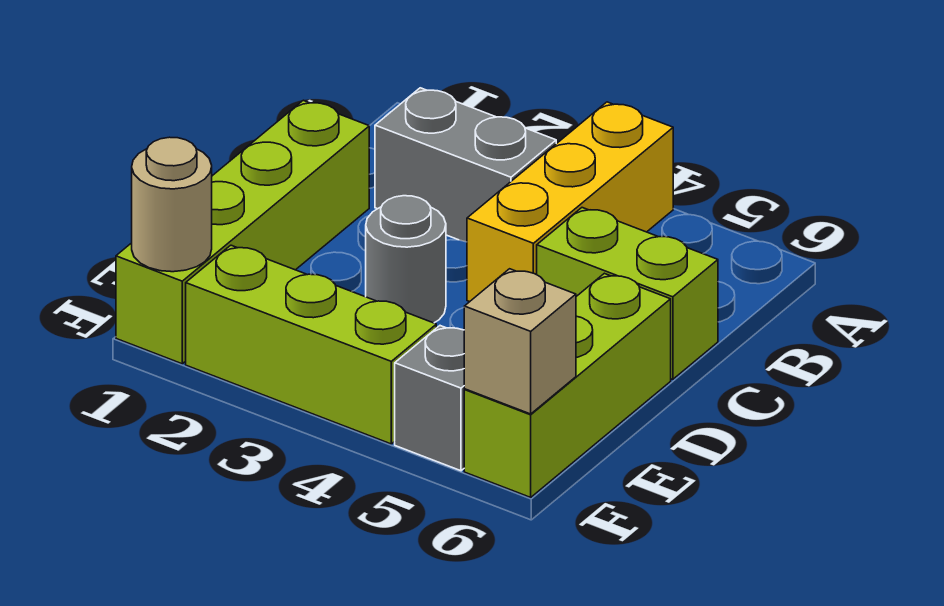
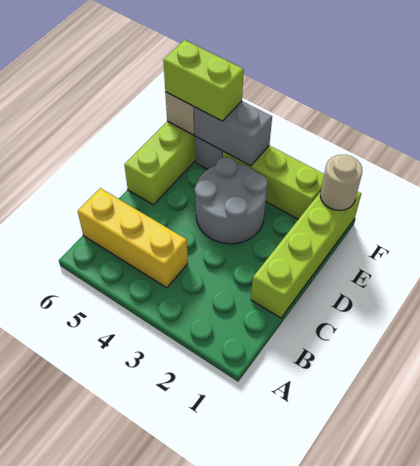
yellow brick A4:C4 level 1 -> yellow brick B4:B6 level 1
grey brick B2:B3 level 1 -> grey brick F4:F5 level 2
lime brick C5:C6 level 1 -> lime brick F5:F6 level 3
grey round brick D3 level 1 -> grey round brick D3:E4 level 1

